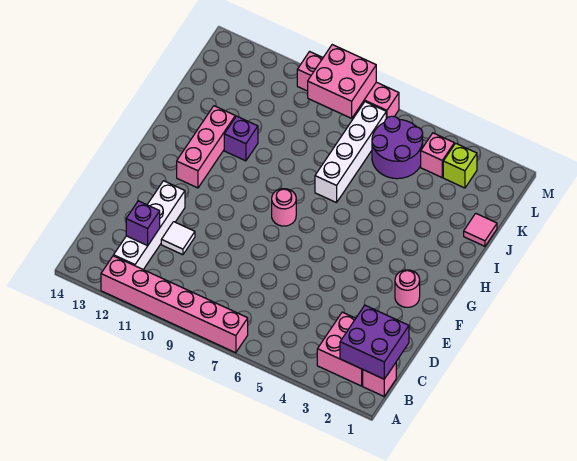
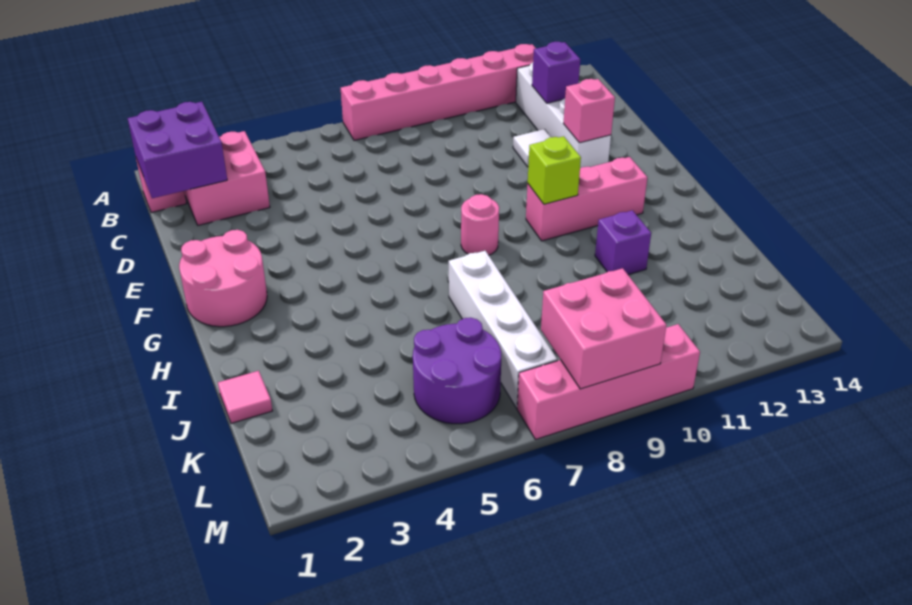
pink round brick F2 level 1 -> pink round brick F1:G2 level 1
pink brick G12:I12 level 1 -> pink brick G10:G12 level 1
lime brick L3 level 1 -> lime brick G10 level 2
pink brick L4 level 1 -> pink brick E12 level 2

